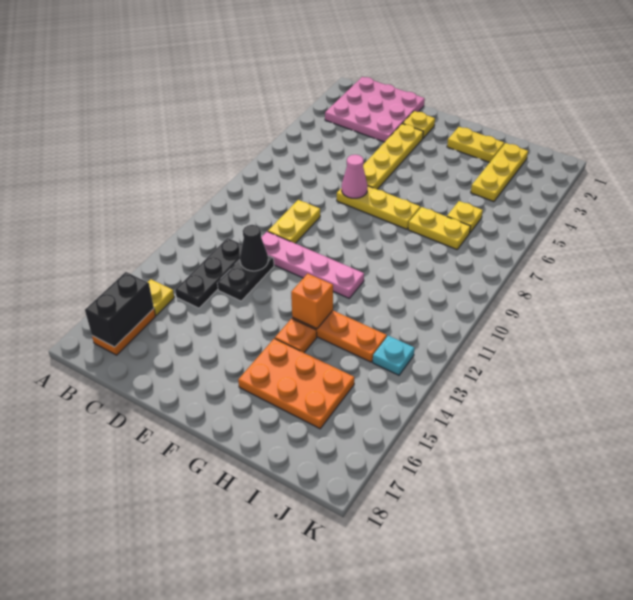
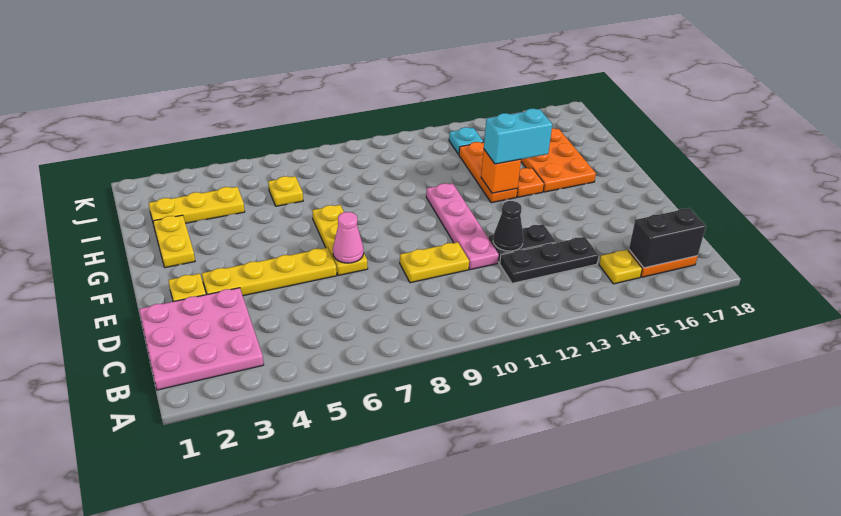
none -> cyan brick G13:G14 level 3
yellow plate H7:I7 level 1 -> none

